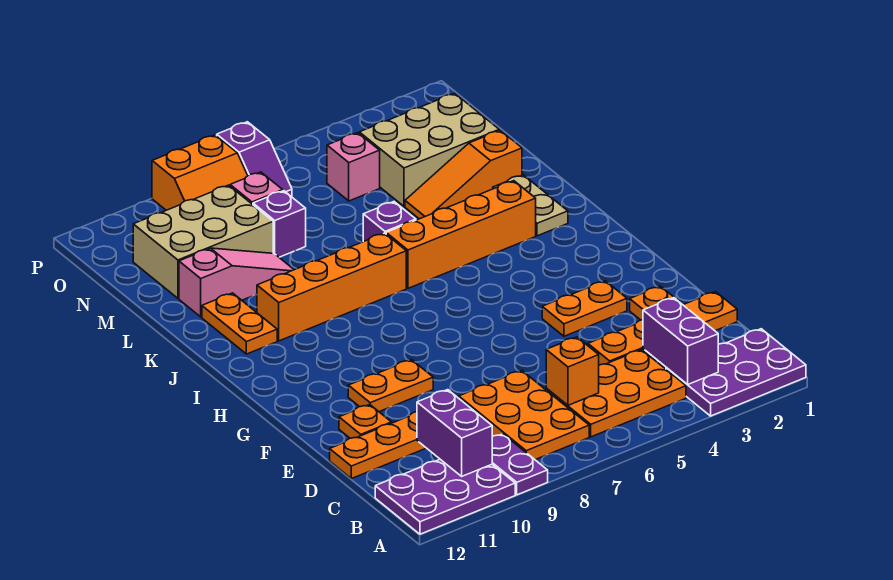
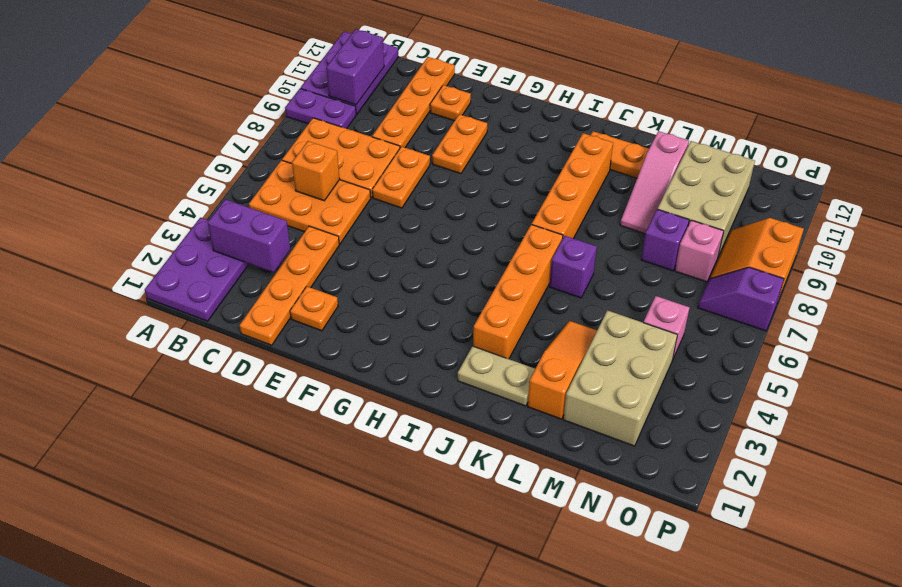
orange plate B4:C6 level 1 -> orange plate B5:D6 level 1
purple brick B10:C10 level 2 -> purple brick B10:B11 level 2
orange plate F3:F4 level 1 -> orange plate E7:E8 level 1

